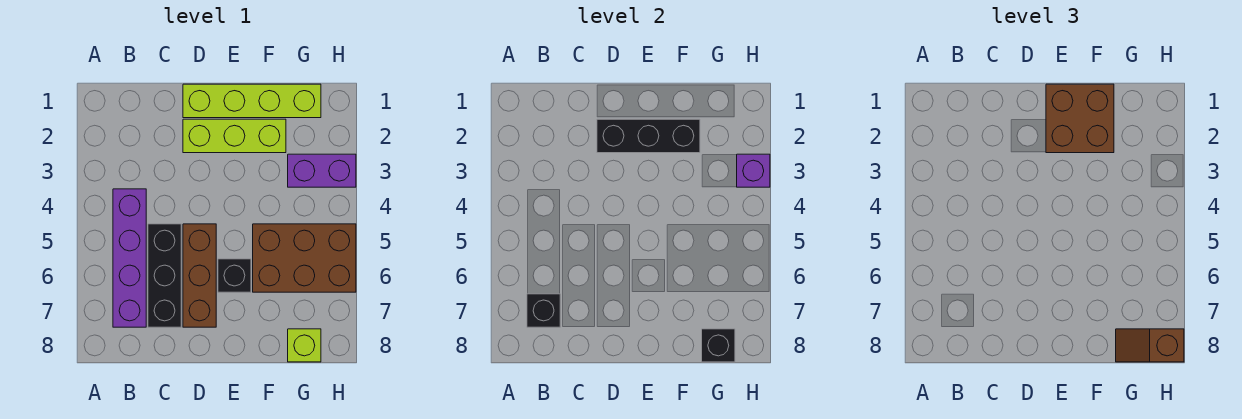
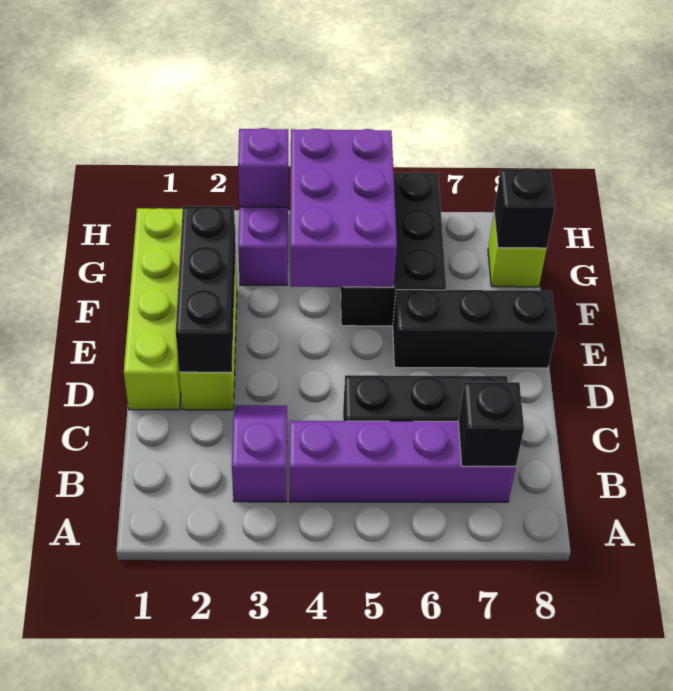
none -> purple slope B3:C3 level 1 top B
brown brick D5:D7 level 1 -> none
brown brick E1:F2 level 3 -> none
black brick E6 level 1 -> black brick E6:E8 level 1
none -> purple brick F4:H5 level 2
brown brick F5:H6 level 1 -> black brick F5:H6 level 1
brown slope G8:H8 level 3 top H -> none

